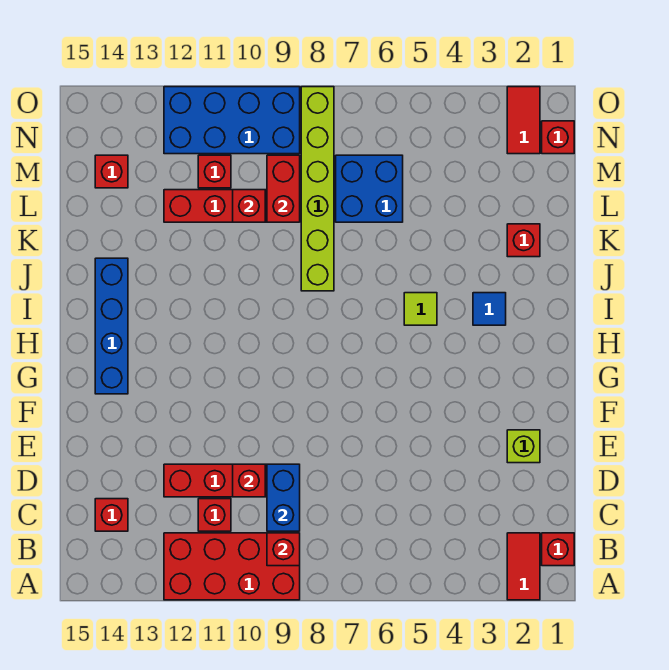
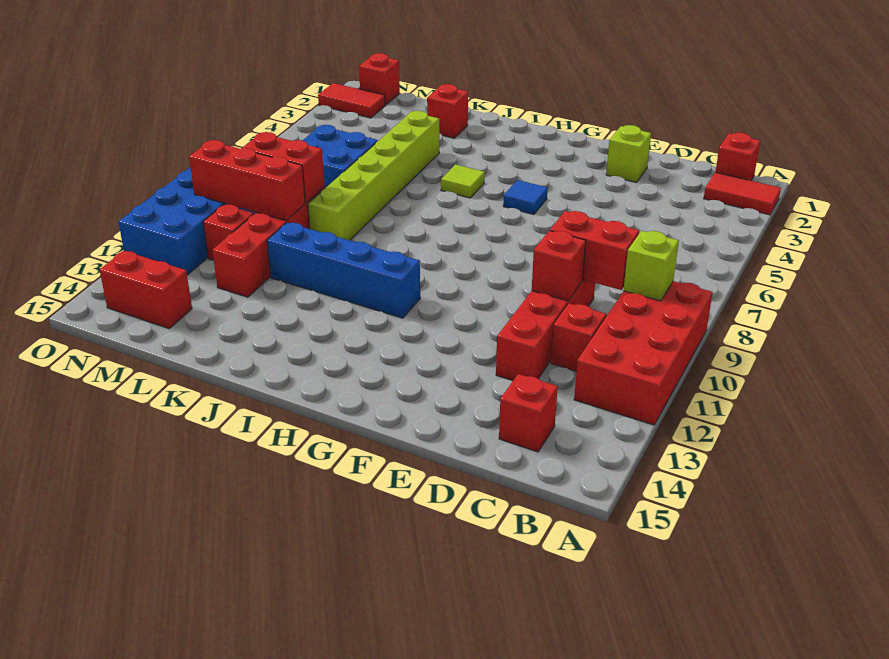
red brick B9 level 2 -> lime brick B9 level 2
blue brick C9:D9 level 2 -> red brick C9:D9 level 2
blue brick G14:J14 level 1 -> blue brick H11:K11 level 1
blue tile I3 level 1 -> blue tile G5 level 1
lime brick J8:O8 level 1 -> lime brick K4:K9 level 1
red brick L10 level 2 -> red brick L10:N10 level 2
red brick M14 level 1 -> red brick M14:N14 level 1

